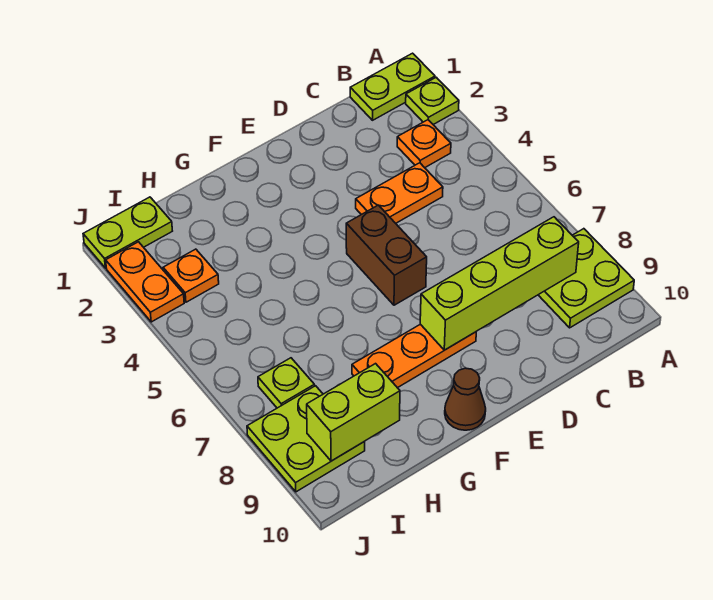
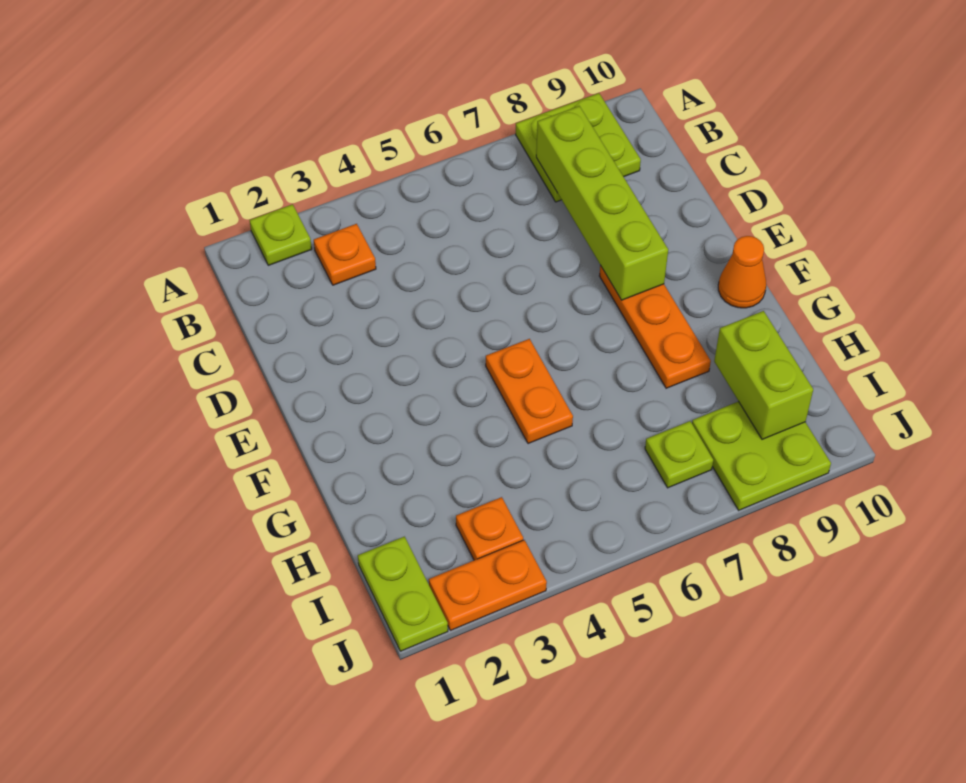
lime plate A1:B1 level 1 -> none
orange plate C4:D4 level 1 -> orange plate F5:G5 level 1
brown brick E5:E6 level 1 -> none
brown cone F10 level 1 -> orange cone F10 level 1

